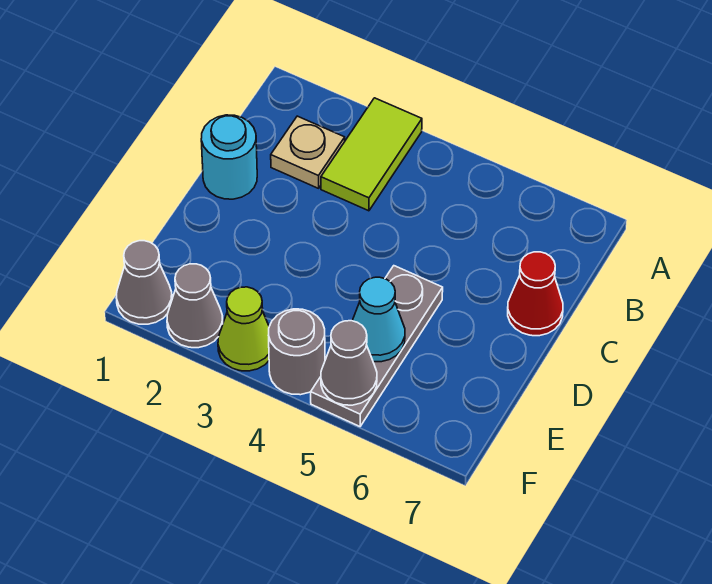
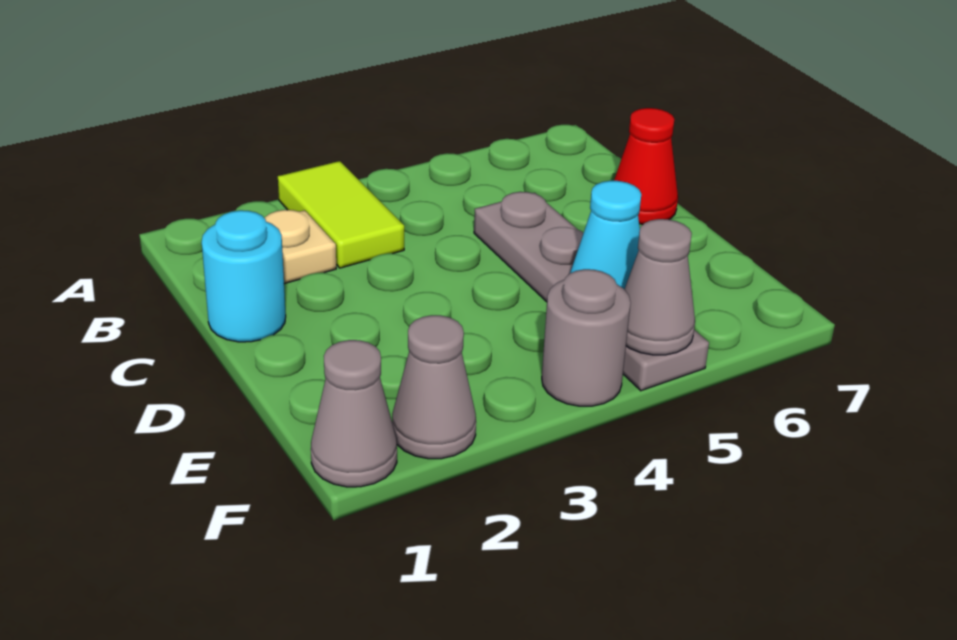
grey plate D5:F5 level 1 -> grey plate C5:F5 level 1
lime cone F3 level 1 -> none

